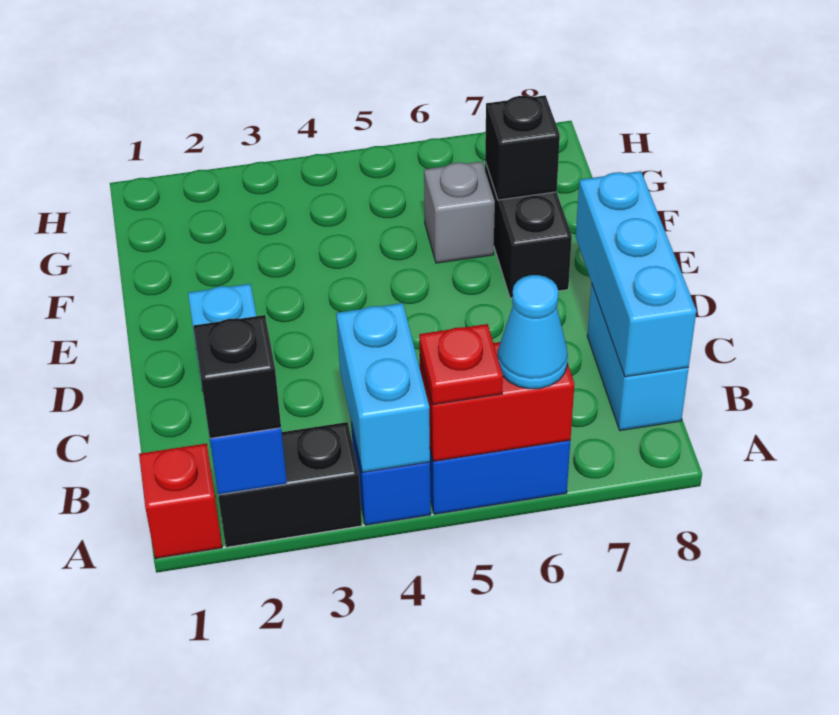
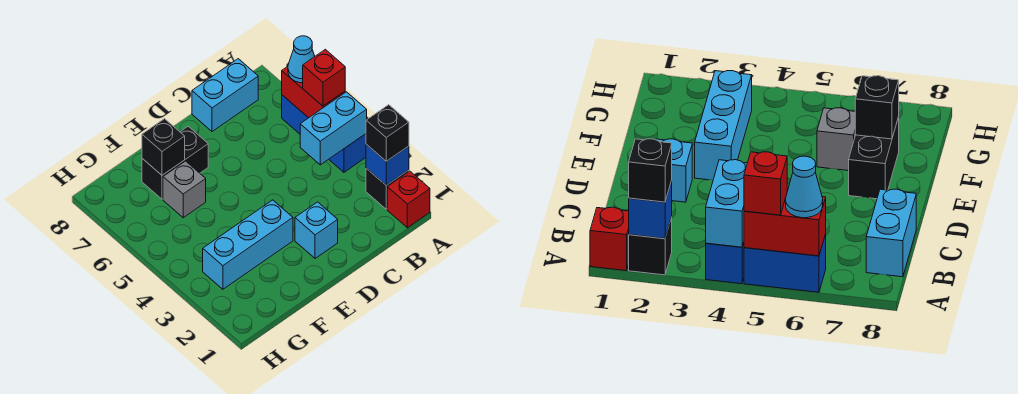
black brick A2:A3 level 1 -> black brick A2 level 1
red plate A5 level 3 -> red brick A5 level 3
cyan brick B8:D8 level 2 -> cyan brick E3:G3 level 1

